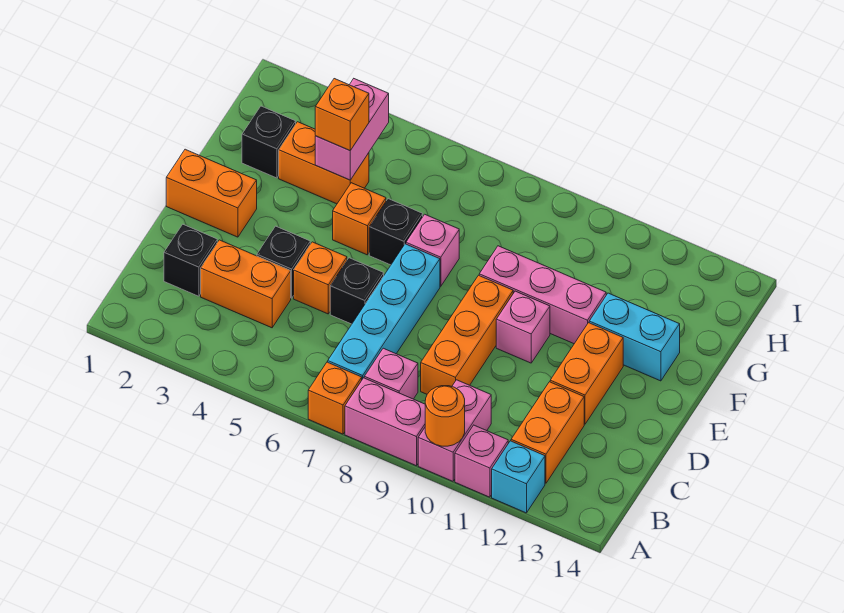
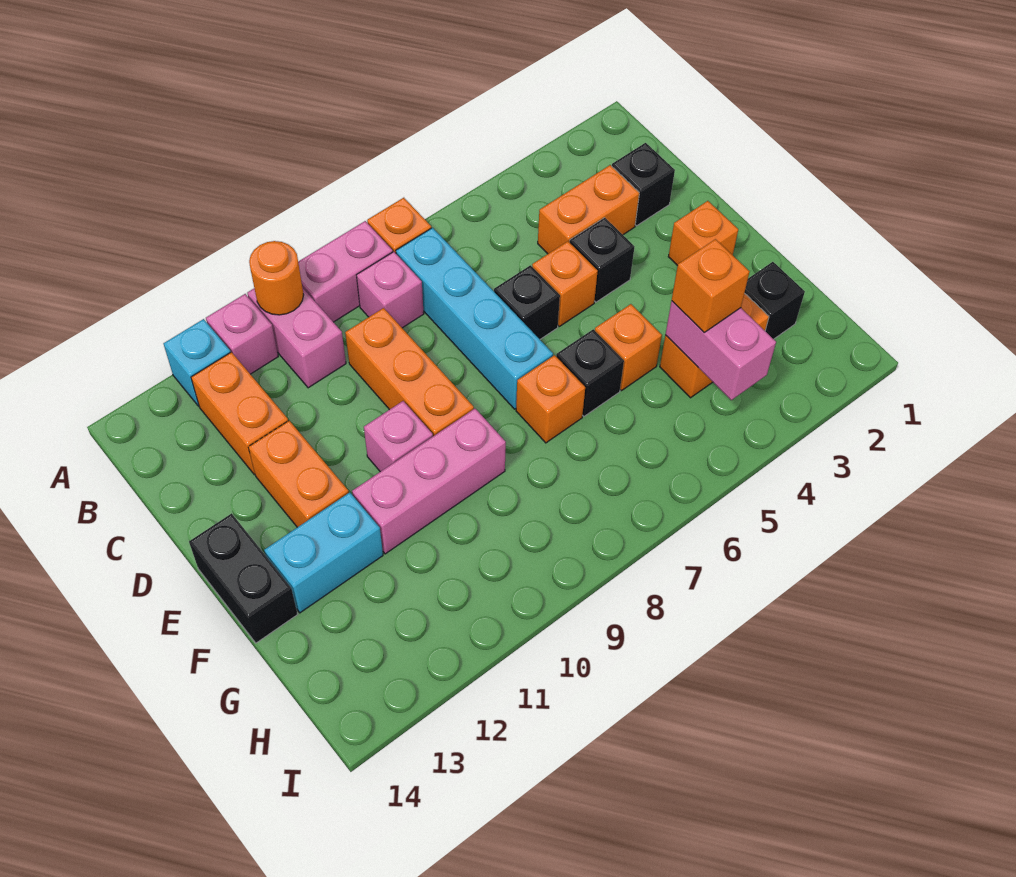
orange brick E1:E2 level 1 -> orange brick E2 level 1
none -> black brick E14:F14 level 1
pink brick F7 level 1 -> orange brick F7 level 1

